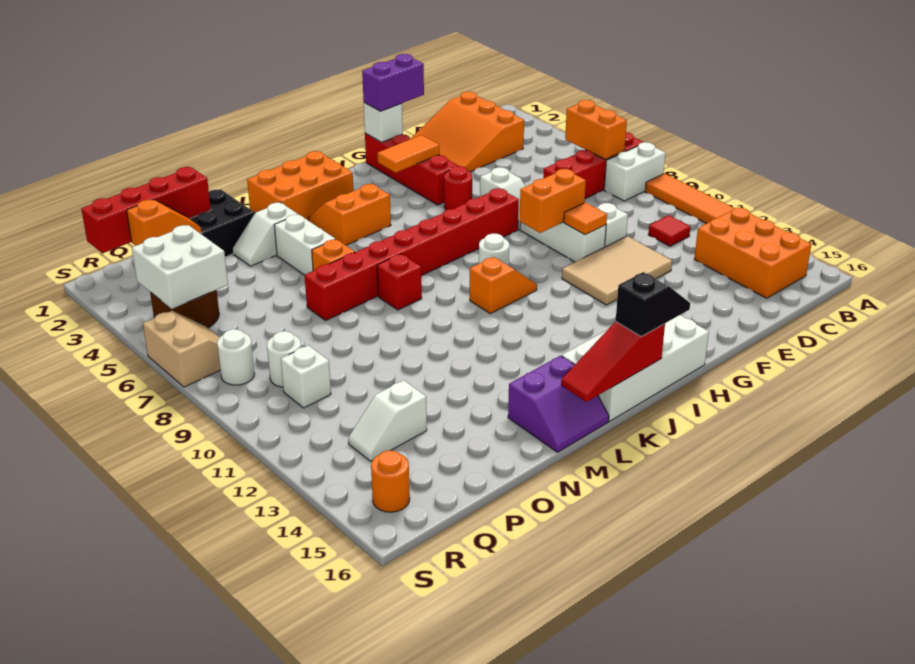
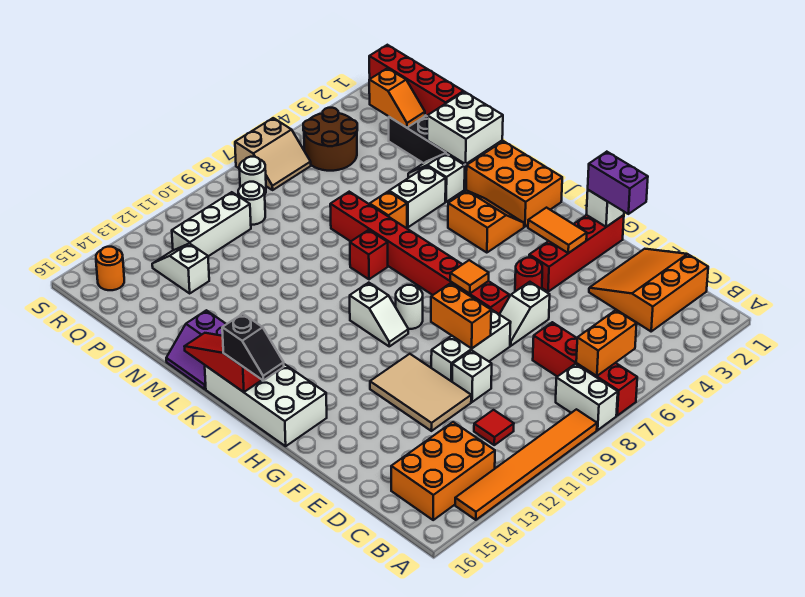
orange tile F10 level 2 -> orange tile H7 level 2
orange slope I10:J10 level 1 top J -> white slope I10:J10 level 1 top J
white brick Q4:R5 level 2 -> white brick M1:N2 level 2
white brick Q10 level 1 -> white brick Q10:Q12 level 1

